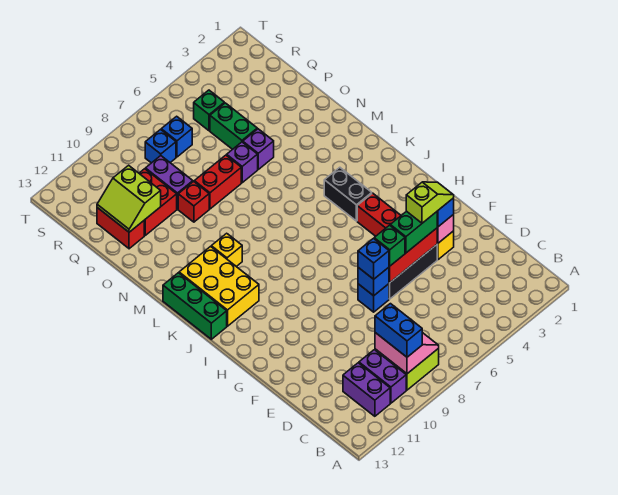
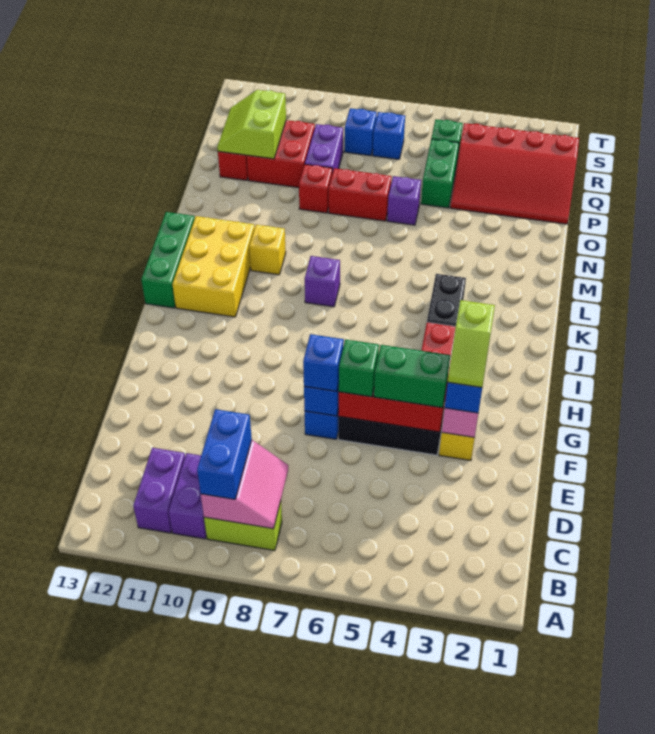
lime slope F3:F4 level 4 top 4 -> lime slope F3:G3 level 4 top G
purple brick O5 level 1 -> purple brick K8 level 1
none -> red slope P1:R4 level 1 top R

